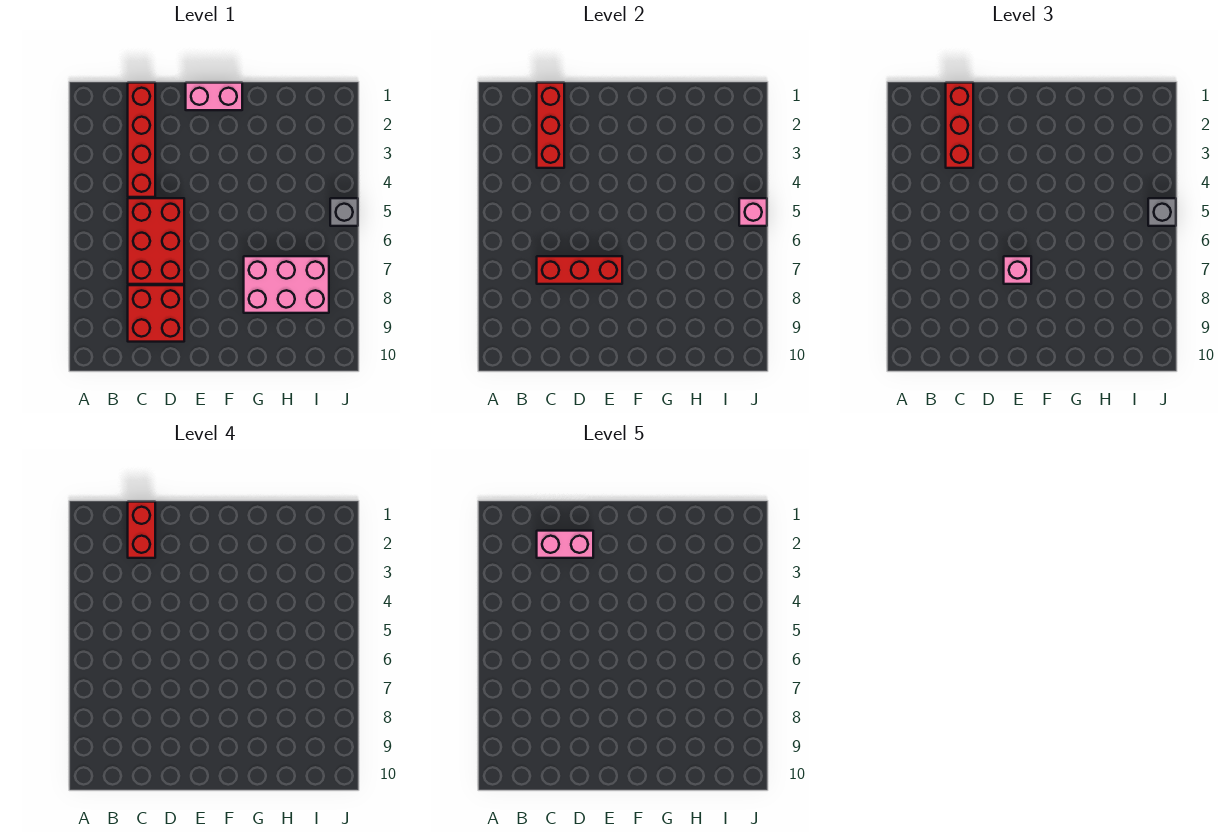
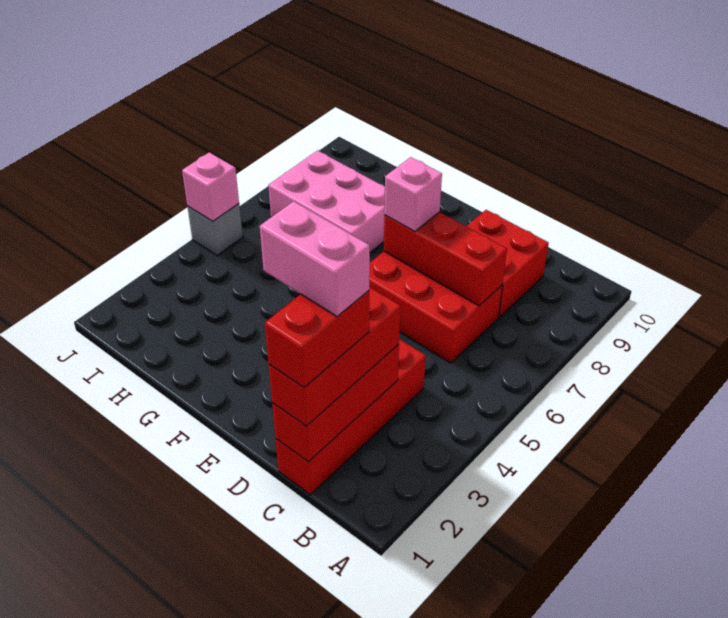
red brick C5:D7 level 1 -> red brick C6:E7 level 1
pink brick E1:F1 level 1 -> none
grey brick J5 level 3 -> none

